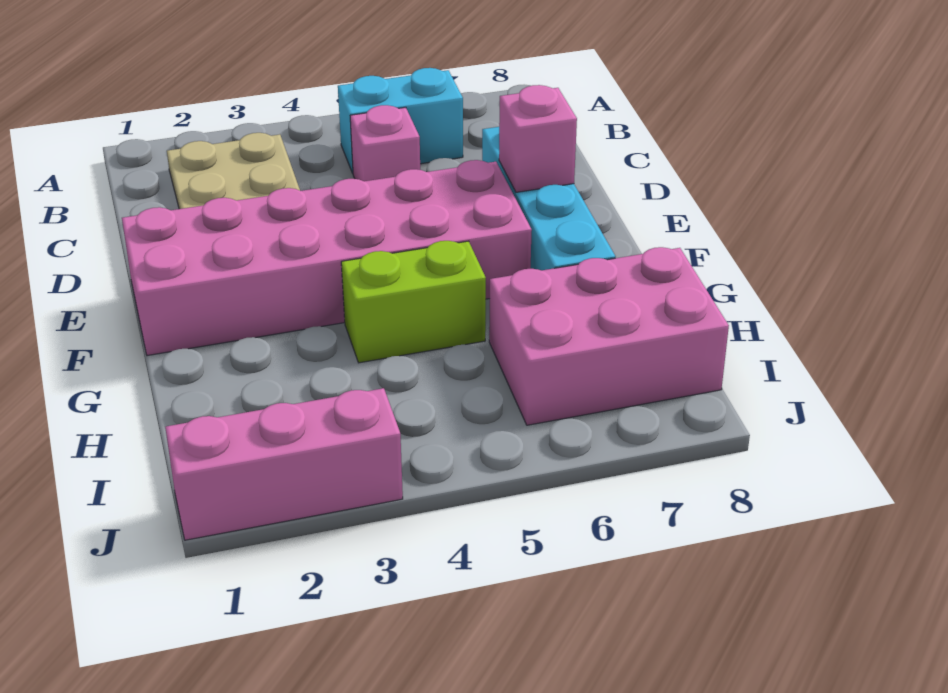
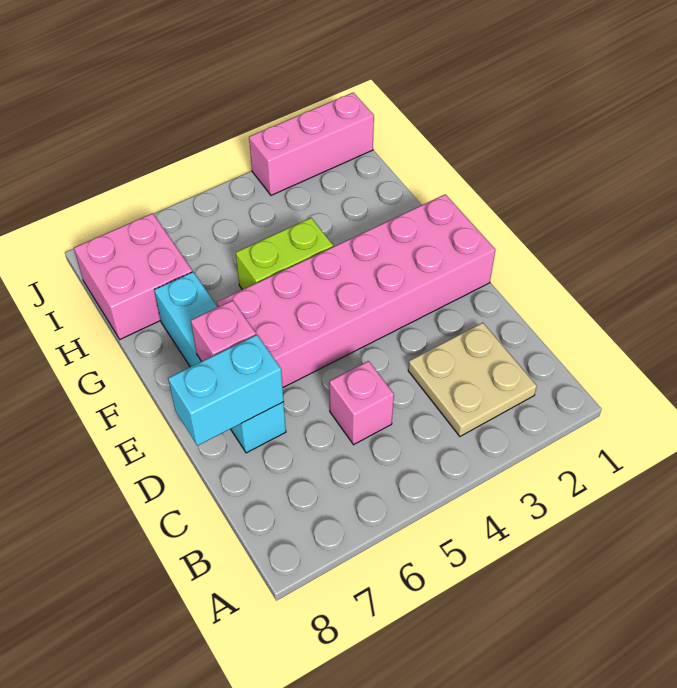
cyan brick B5:B6 level 1 -> cyan brick D7:D8 level 2
pink brick H6:I8 level 1 -> pink brick H7:I8 level 1

